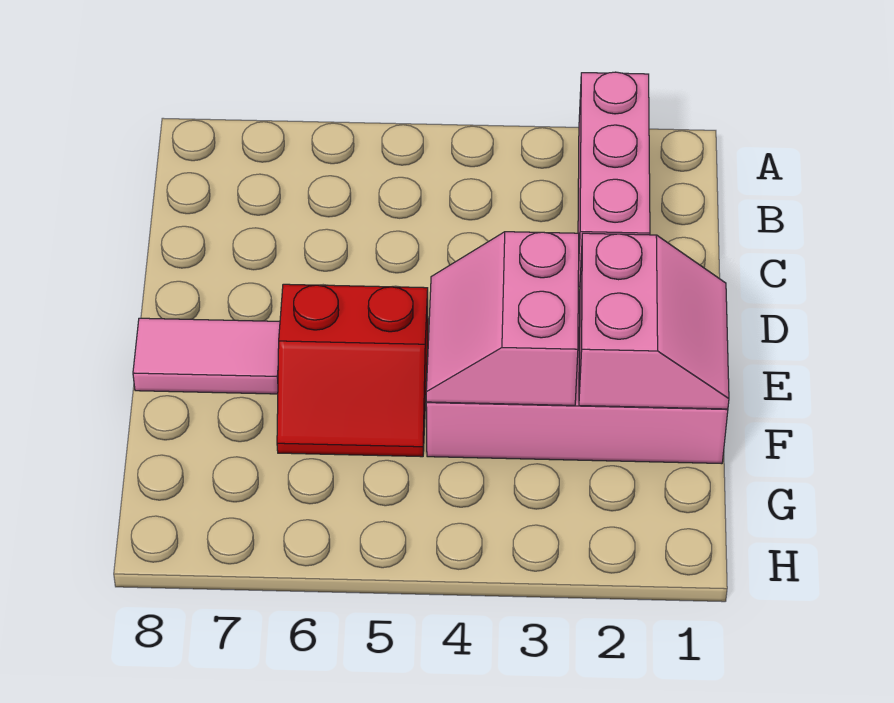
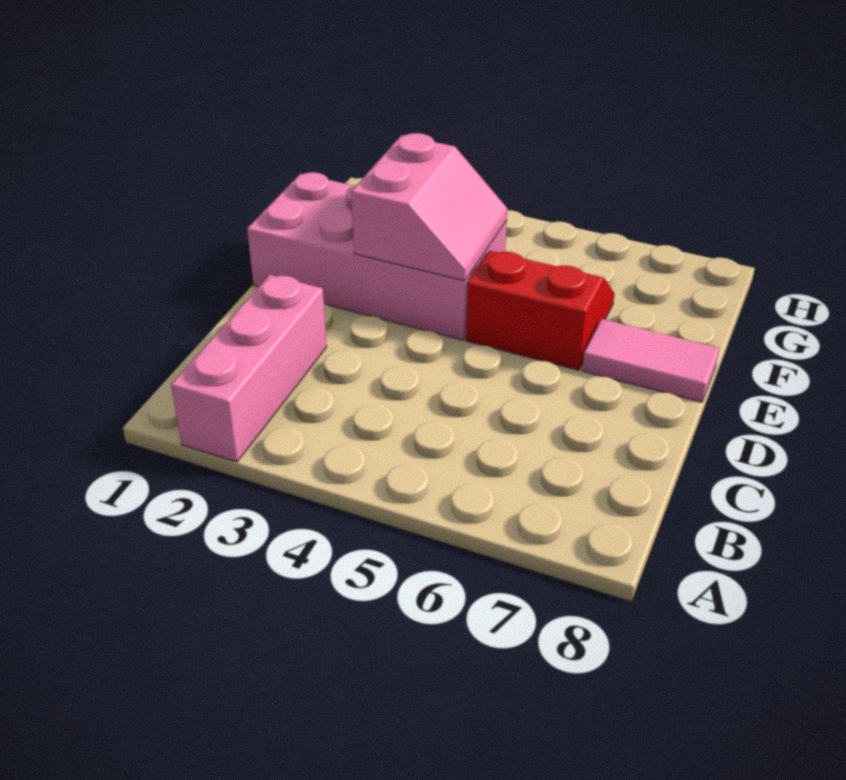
pink slope E1:F2 level 2 top 2 -> none

